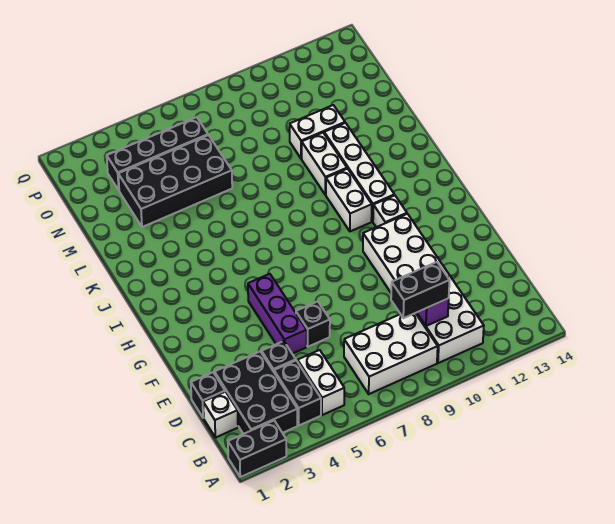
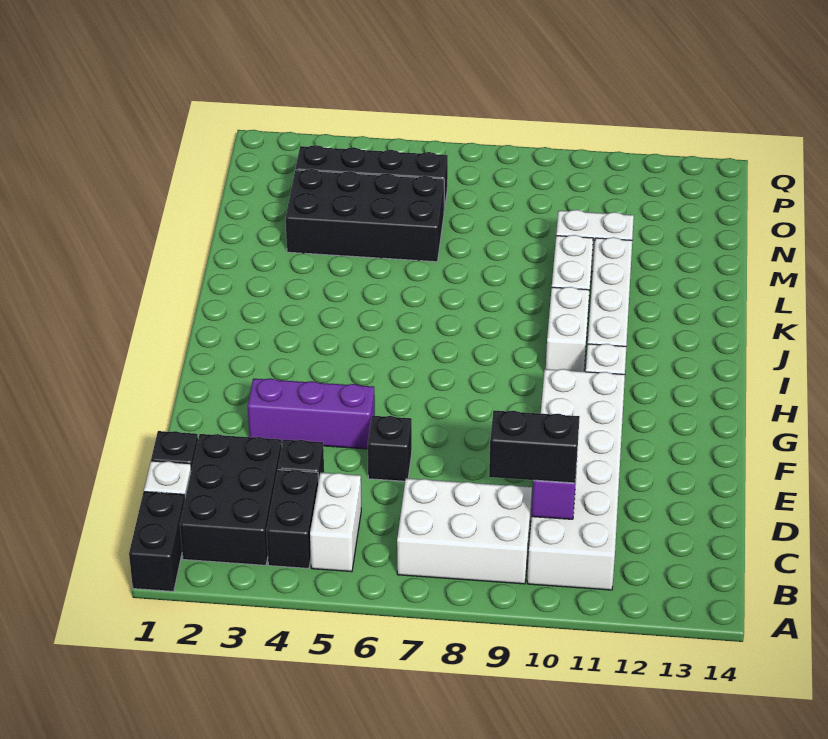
black brick A1:A2 level 1 -> black brick A1:B1 level 1
purple brick E5:G5 level 1 -> purple brick F3:F5 level 1

